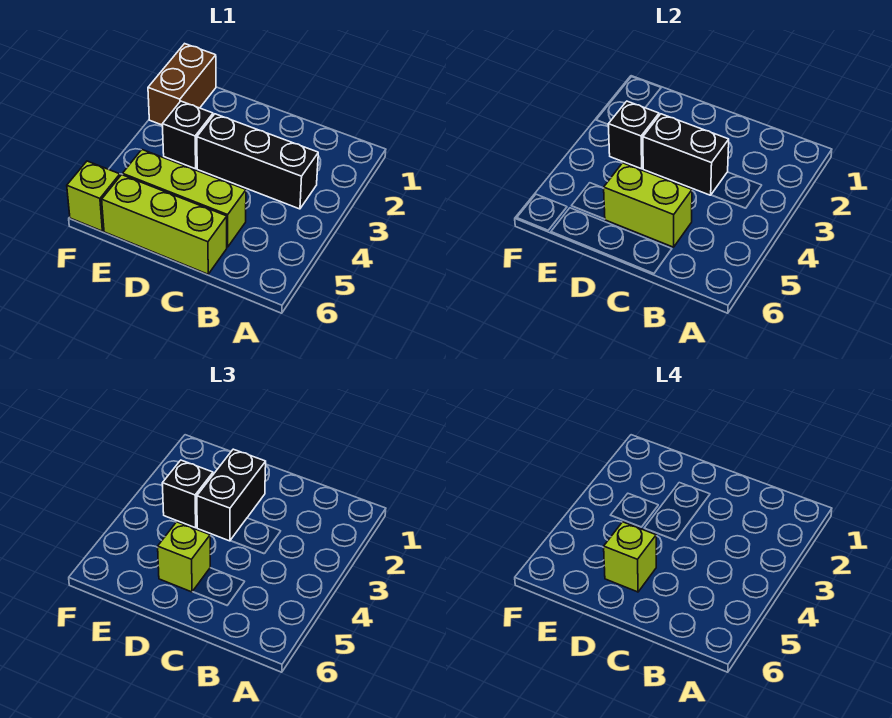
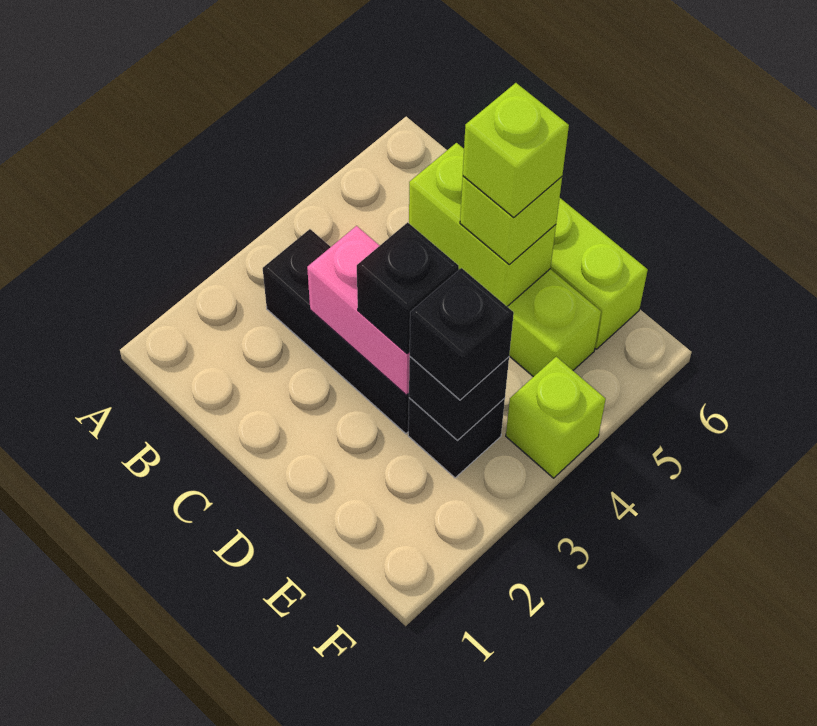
black brick C3:D3 level 2 -> pink brick C3:D3 level 2
black brick D2:D3 level 3 -> black brick D3 level 3
brown brick F1:F2 level 1 -> none
lime brick F6 level 1 -> lime brick F4 level 1

